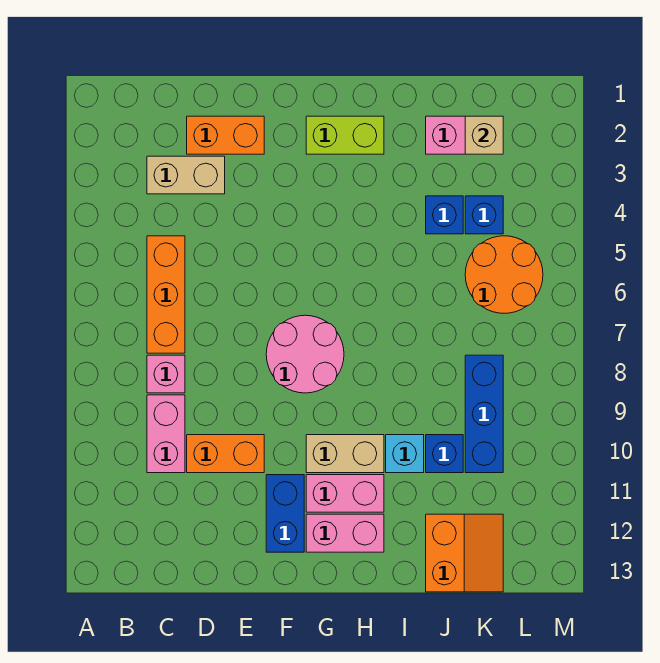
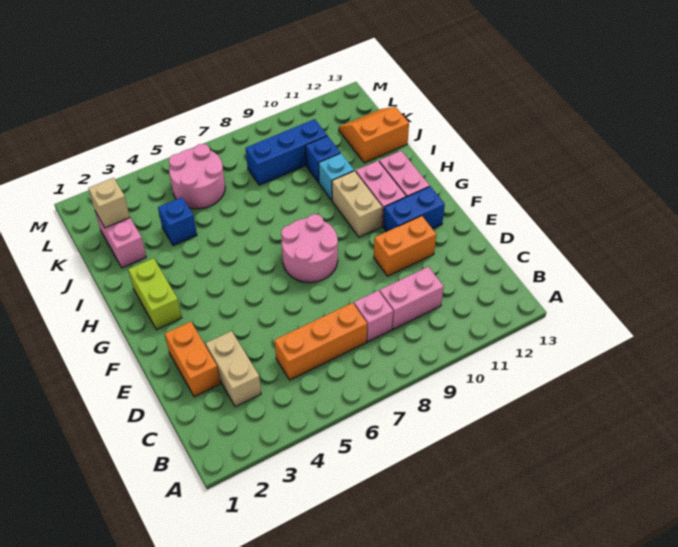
orange brick D10:E10 level 1 -> orange brick E10:E11 level 1
blue brick K4 level 1 -> none
orange round brick K5:L6 level 1 -> pink round brick K5:L6 level 1

